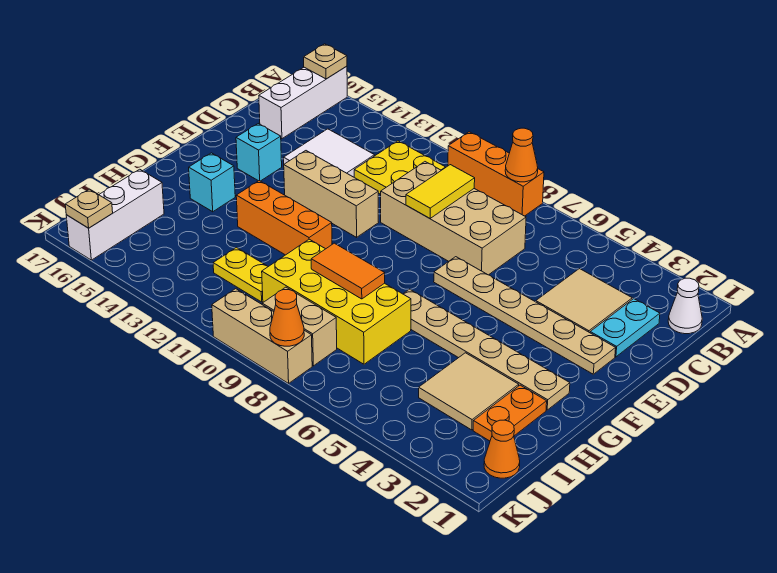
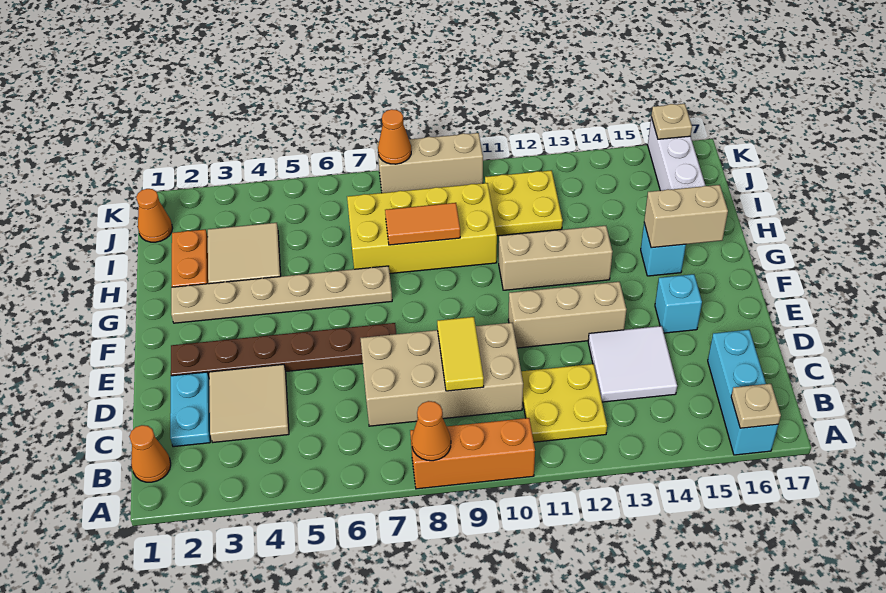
white brick A16:C16 level 1 -> cyan brick A16:C16 level 1
white cone B1 level 1 -> orange cone B1 level 1
tan plate E2:E7 level 1 -> brown plate E2:E7 level 1
orange brick G11:G13 level 1 -> tan brick G11:G13 level 1
yellow plate I11:I12 level 1 -> yellow plate I11:J12 level 1
tan brick J8:J9 level 1 -> tan brick G15:G16 level 2

